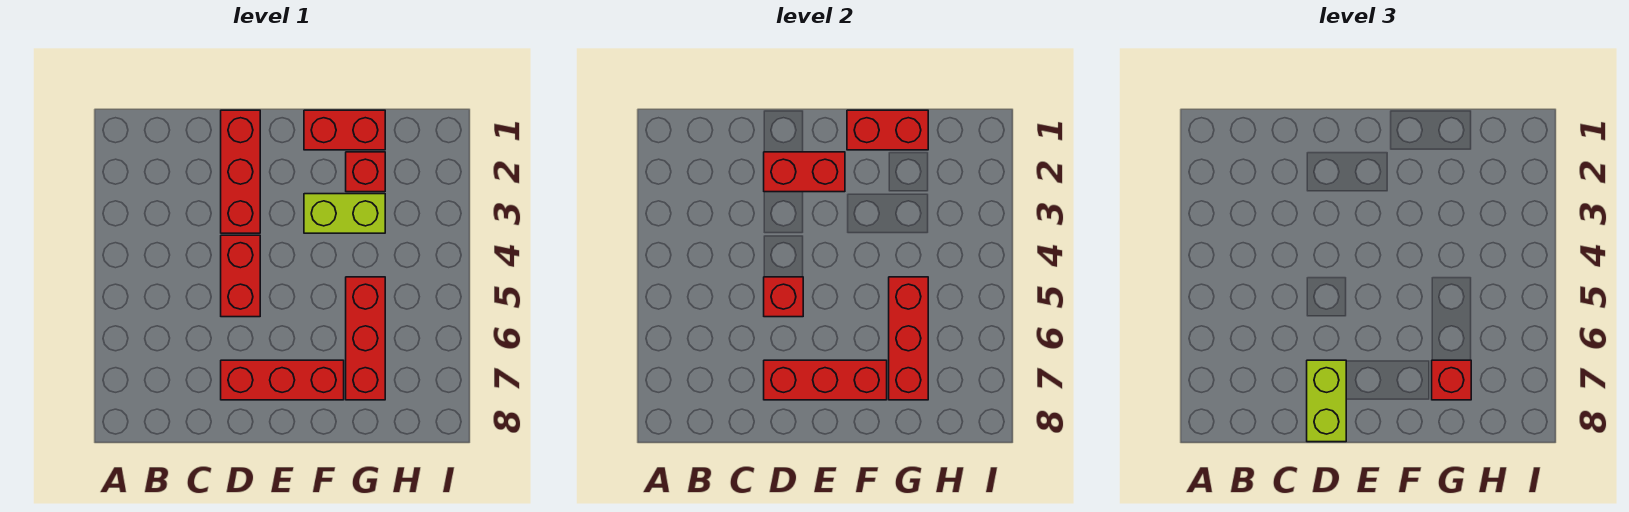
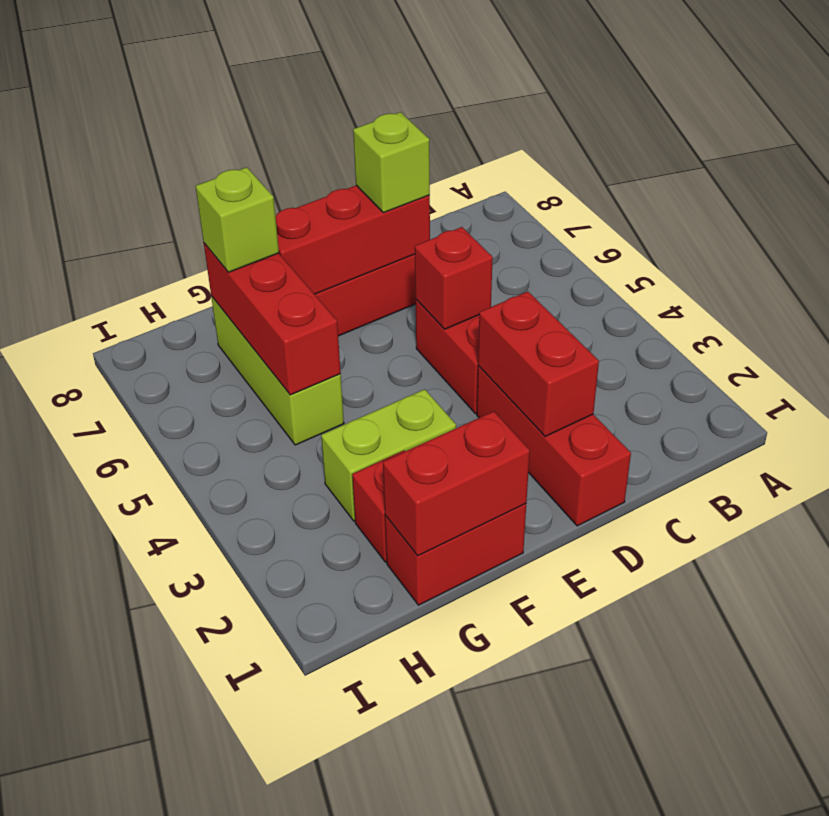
red brick D2:E2 level 2 -> red brick D2:D3 level 2
lime brick D7:D8 level 3 -> lime brick D7 level 3
red brick G5:G7 level 1 -> lime brick G5:G7 level 1
red brick G7 level 3 -> lime brick G7 level 3

